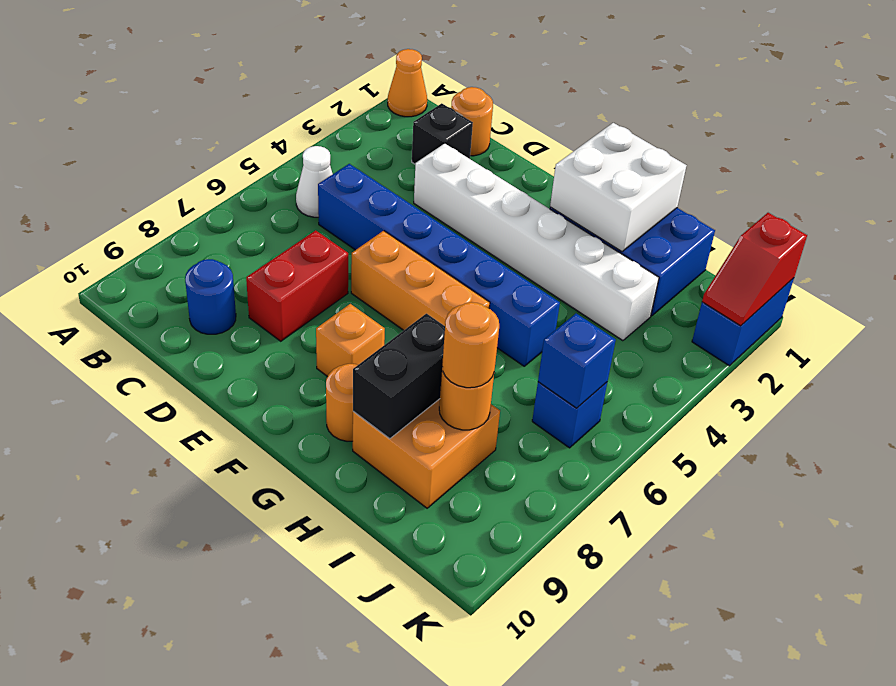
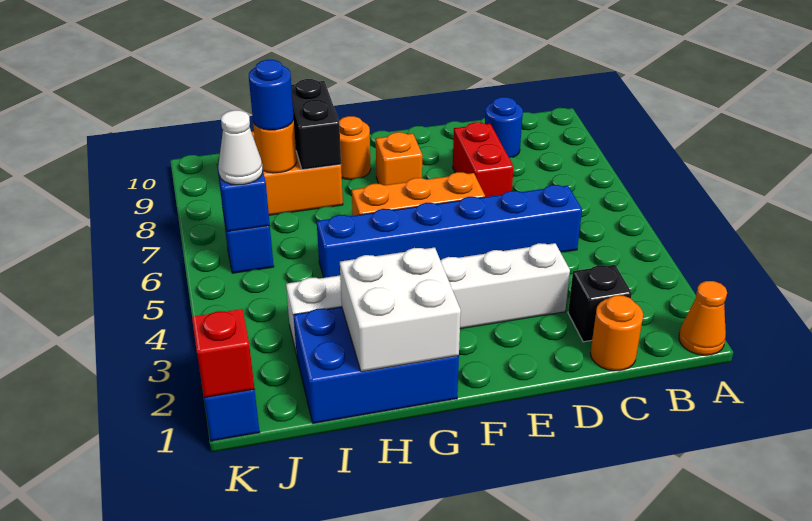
white cone B5 level 1 -> white cone J6 level 3
orange round brick I8 level 3 -> blue round brick I8 level 3

